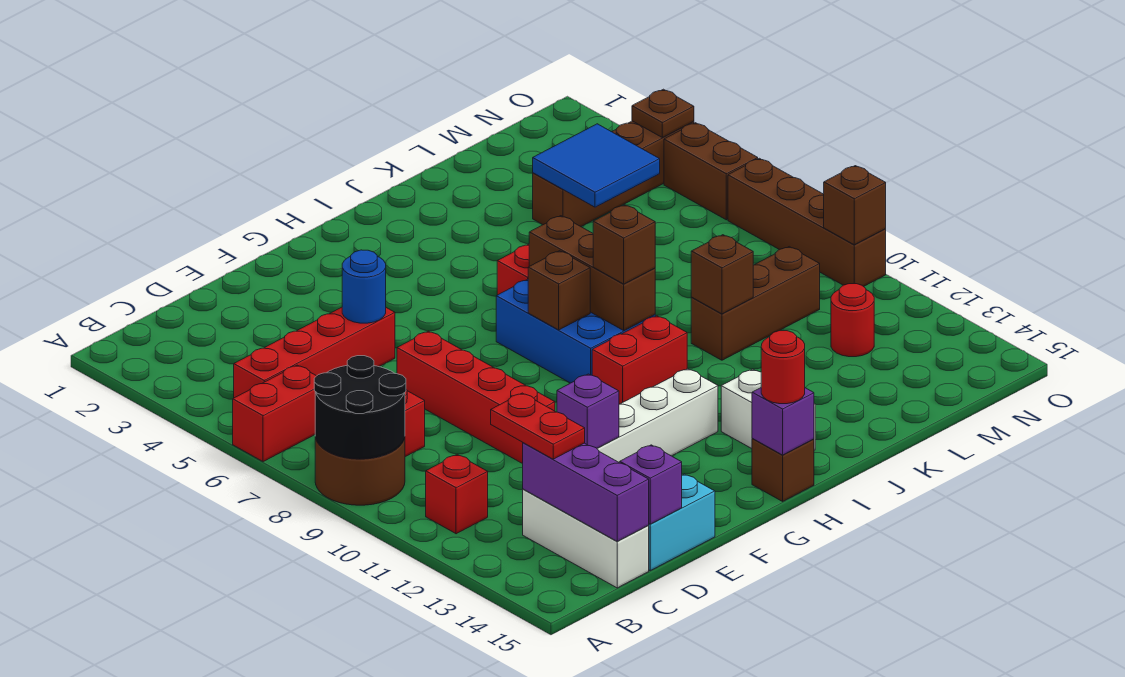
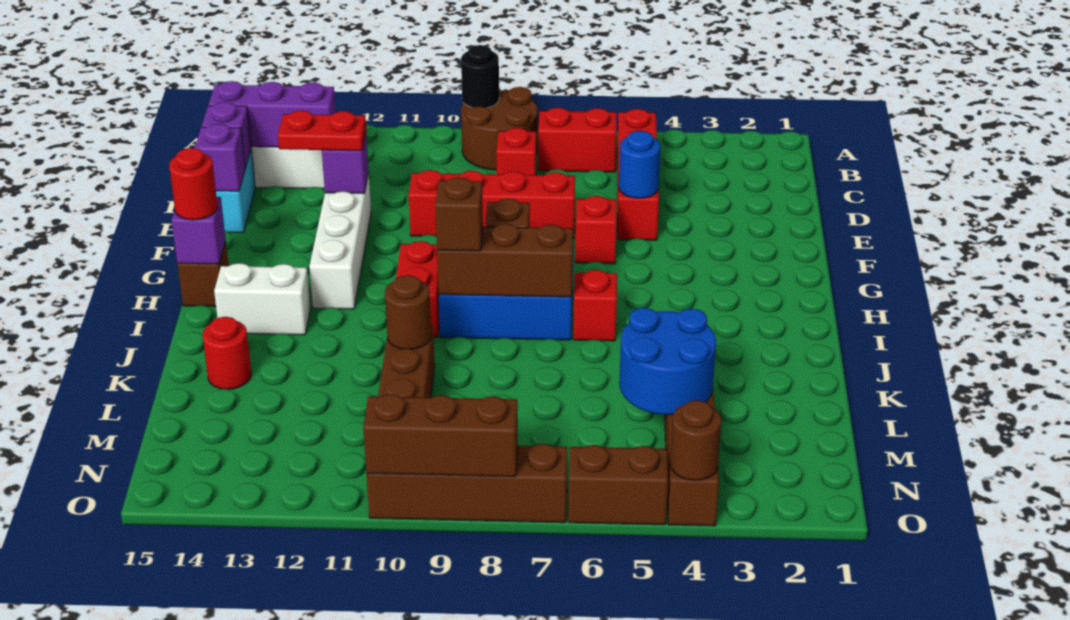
red brick A6:B6 level 1 -> red brick B6:B7 level 1
black round brick A8:B9 level 2 -> black round brick A9 level 2
red brick B11 level 1 -> red brick F6 level 1
red plate C12:C13 level 3 -> red plate E12:E13 level 3
none -> purple brick E15 level 2
brown brick K10 level 2 -> brown round brick K10 level 2
blue tile L4:M5 level 2 -> blue round brick L4:M5 level 2
red round brick M12 level 1 -> red round brick K14 level 1
brown plate O4 level 2 -> brown round brick O4 level 2
brown brick O10 level 2 -> brown brick O8:O10 level 2

